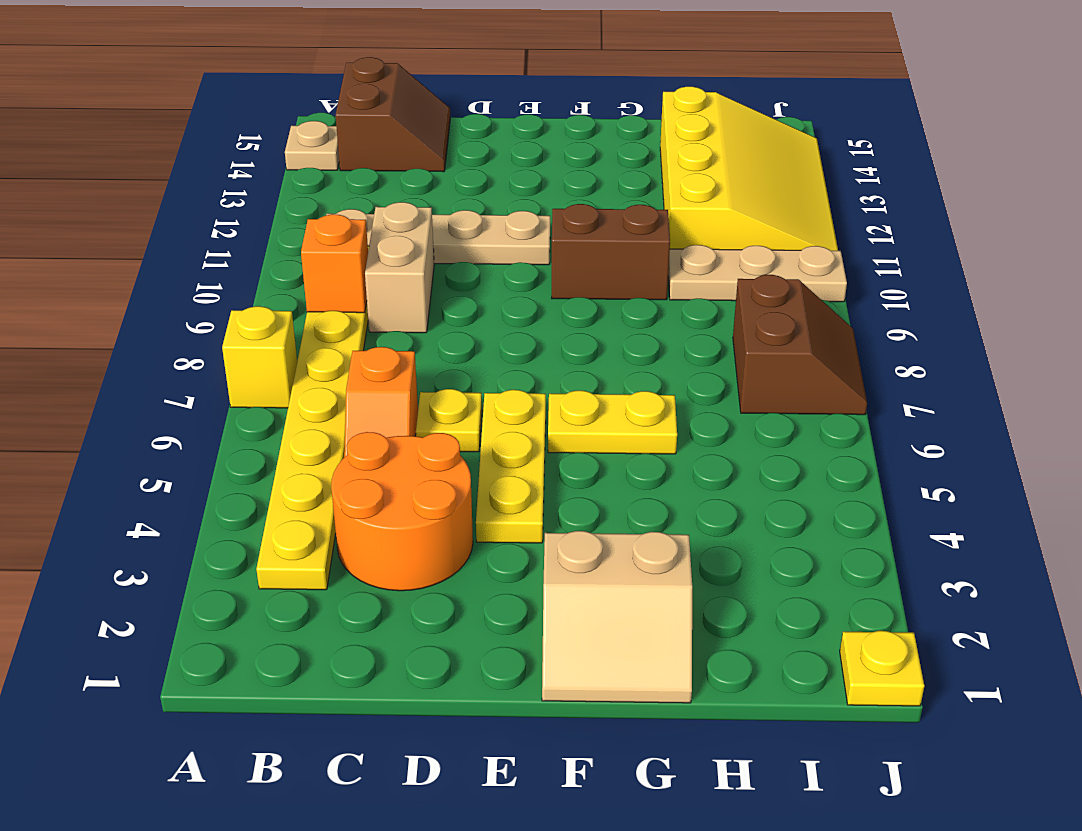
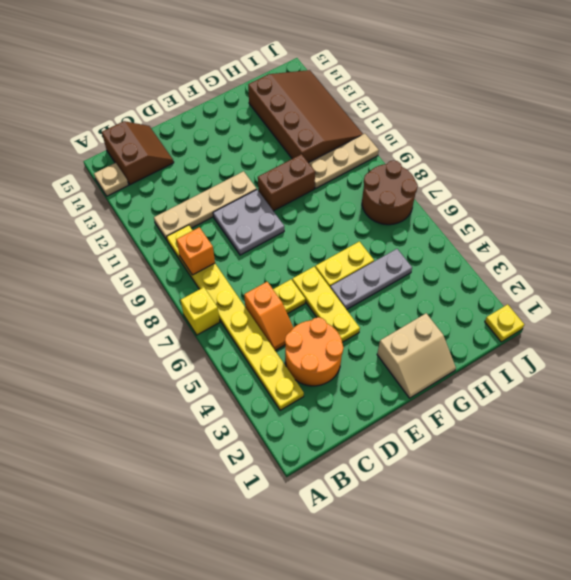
tan brick C9:C10 level 1 -> none
none -> grey plate D9:E10 level 1
none -> grey plate F5:H5 level 1
yellow slope H11:J14 level 1 top H -> brown slope H11:J14 level 1 top H
brown slope I7:J8 level 1 top I -> brown round brick I7:J8 level 1

